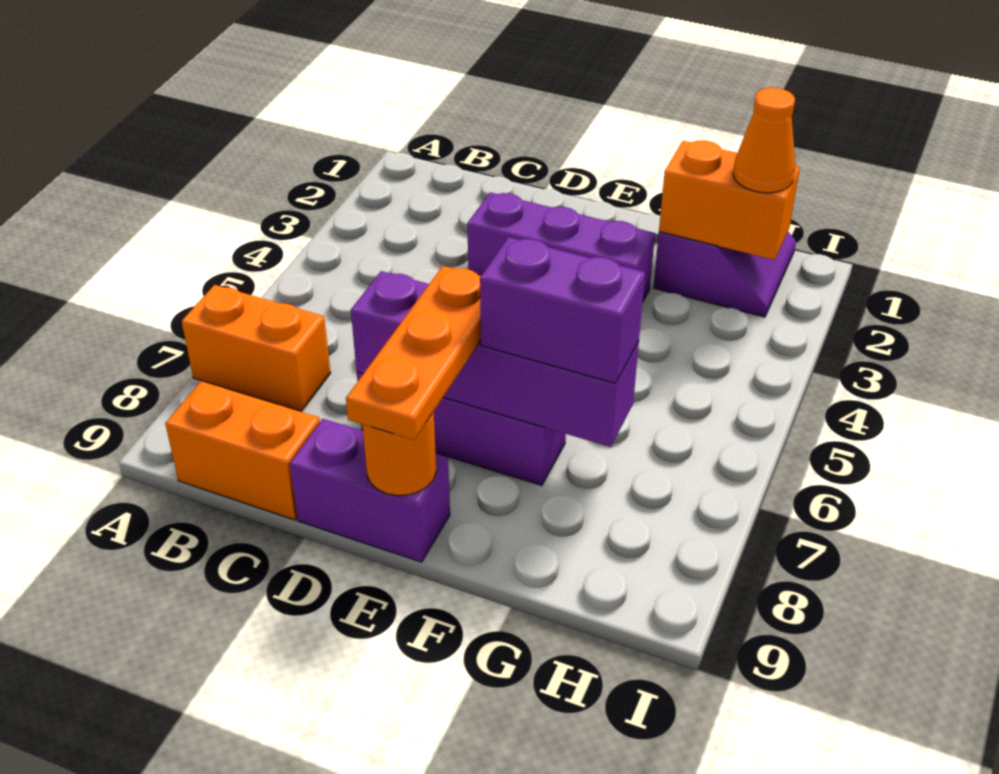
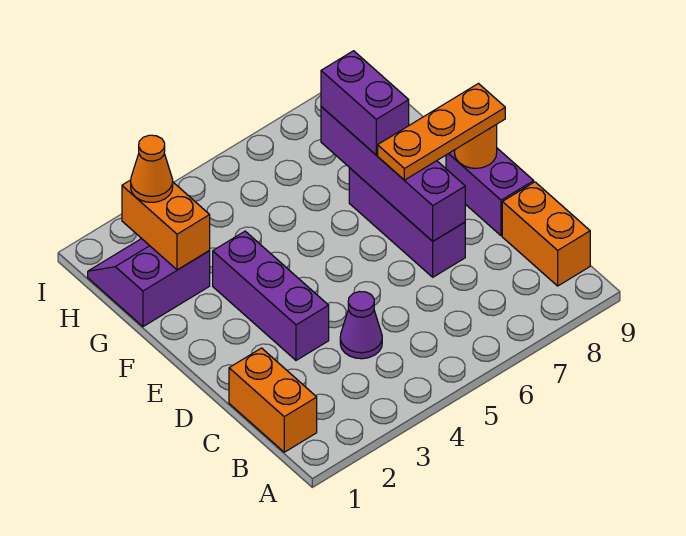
orange brick A7:B7 level 1 -> orange brick B1:C1 level 1
none -> purple cone C4 level 1

